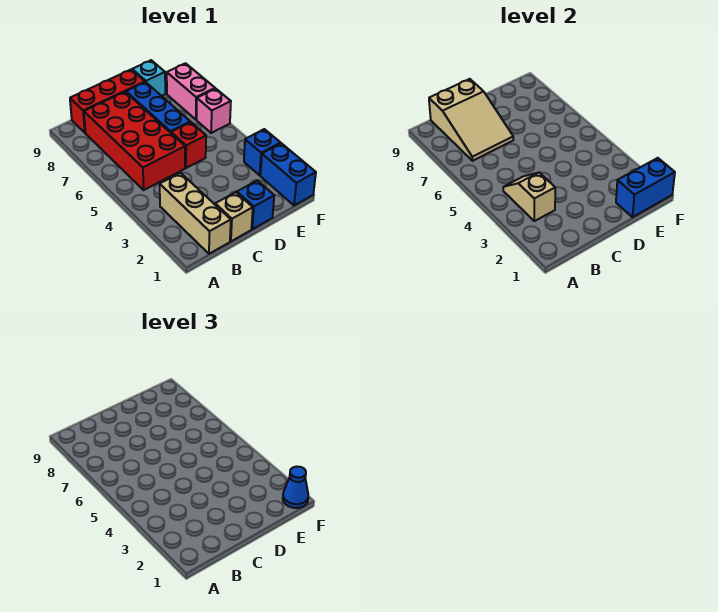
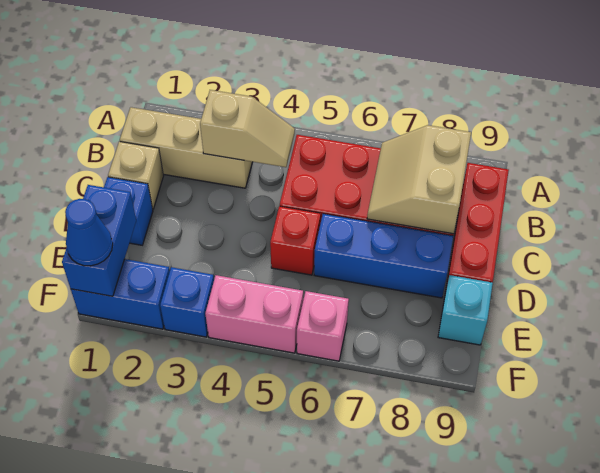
tan slope B7:C9 level 2 top 9 -> tan slope B7:C8 level 2 top 8
pink brick F7:F8 level 1 -> pink brick F4:F5 level 1

